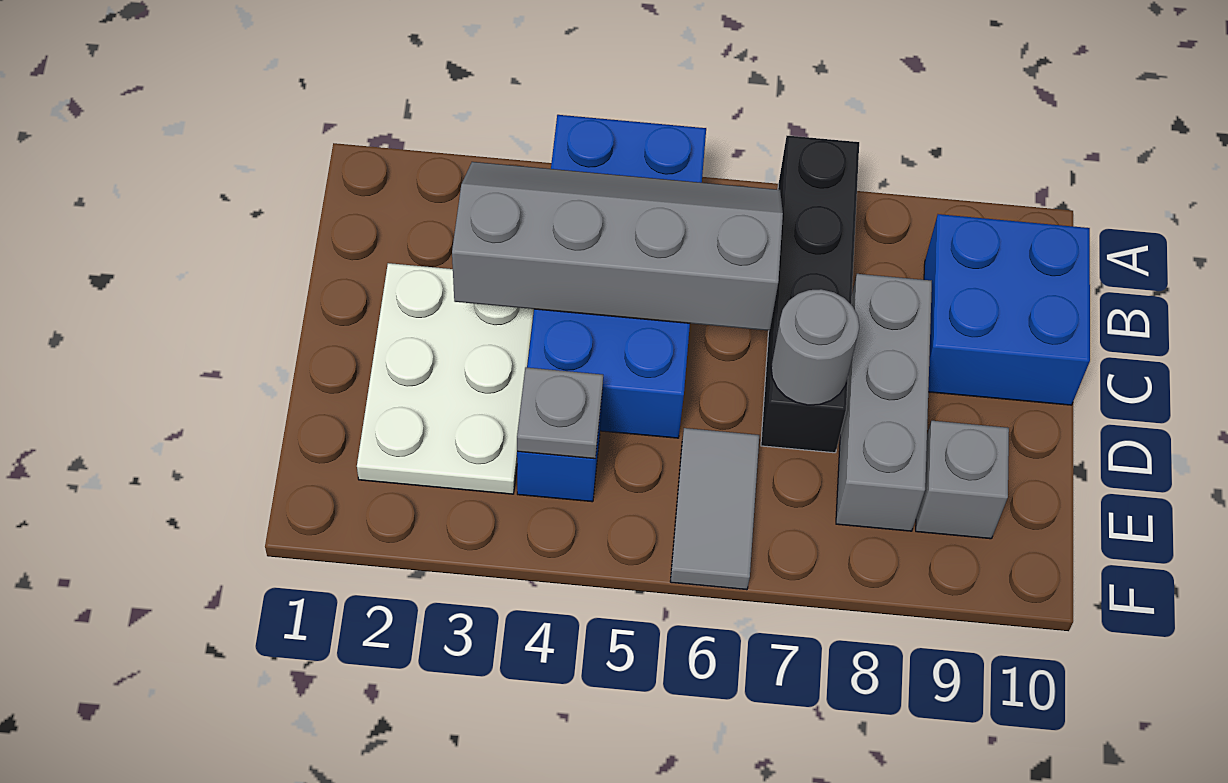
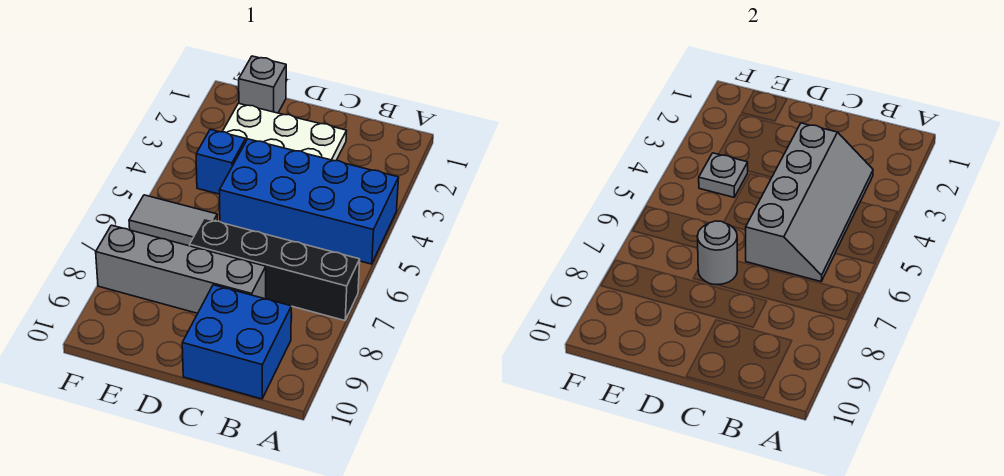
grey brick C8:E8 level 1 -> grey brick C8:F8 level 1
grey brick E9 level 1 -> grey brick E1 level 1

